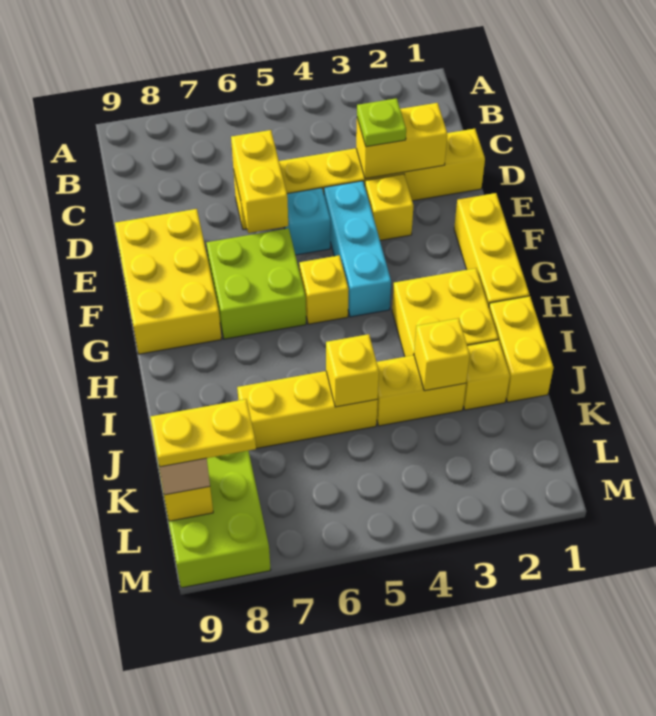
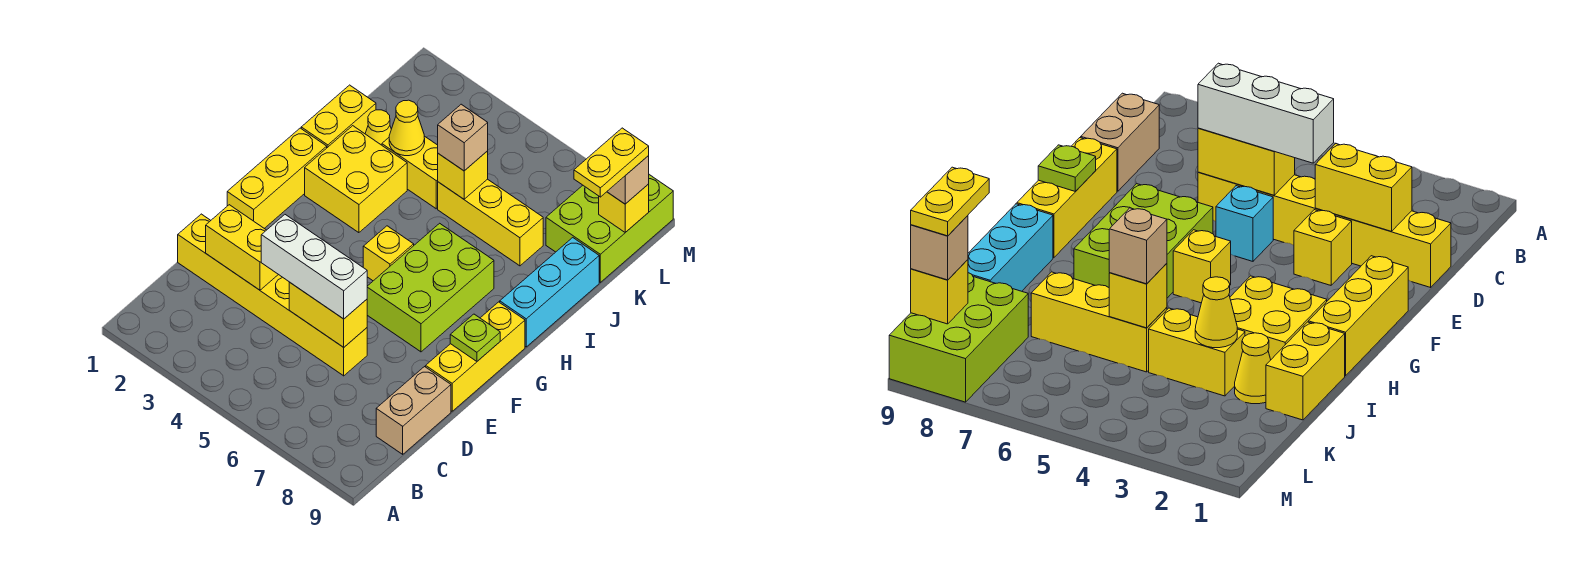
none -> tan brick C9:D9 level 1
lime plate D3 level 3 -> lime plate F9 level 2
none -> white brick D4:D6 level 3
yellow brick D6:E6 level 2 -> yellow brick D5:D6 level 2
cyan brick E4:G4 level 1 -> cyan brick H9:J9 level 1
yellow brick E8:G9 level 1 -> yellow brick E9:G9 level 1
lime brick F6:G7 level 1 -> lime brick F6:H7 level 1
yellow brick J2 level 1 -> yellow cone J2 level 1
yellow brick J3 level 2 -> yellow cone J3 level 2
none -> tan brick J5 level 3
yellow plate L8:L9 level 4 -> yellow plate K9:L9 level 4

